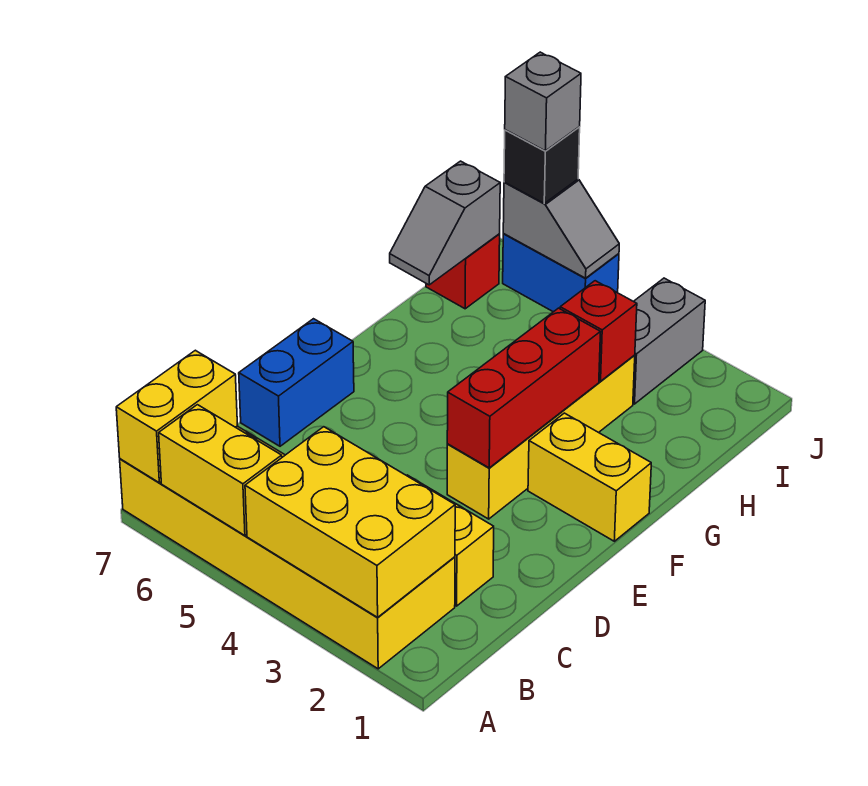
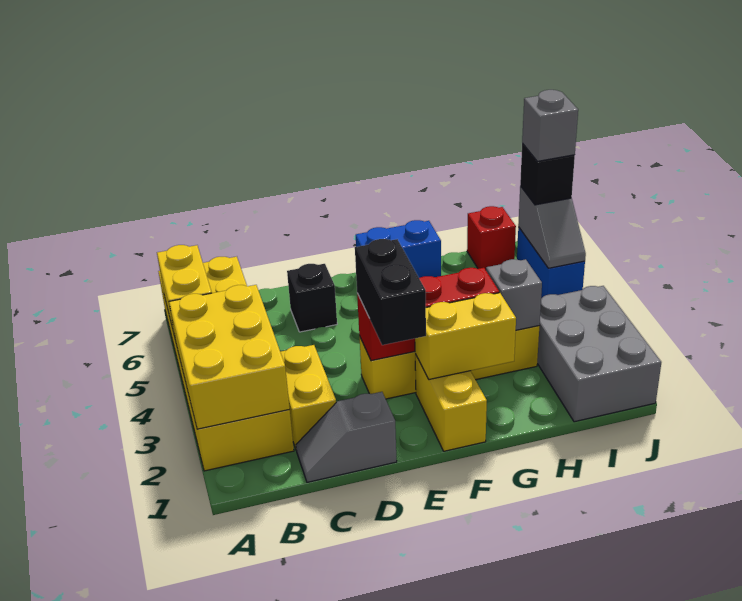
yellow brick A7:B7 level 2 -> yellow brick F2:G2 level 2
none -> black brick D6 level 1
blue brick D7:E7 level 1 -> blue brick F7:G7 level 1
none -> black brick E2:E3 level 3
red brick H3 level 2 -> grey brick H3 level 2
grey slope H7:I7 level 2 top I -> grey slope C1:D1 level 1 top D
grey brick I3:J3 level 1 -> grey brick I1:J3 level 1

